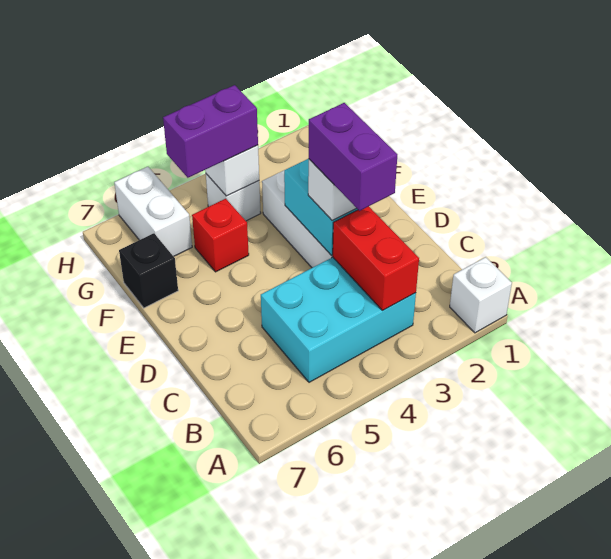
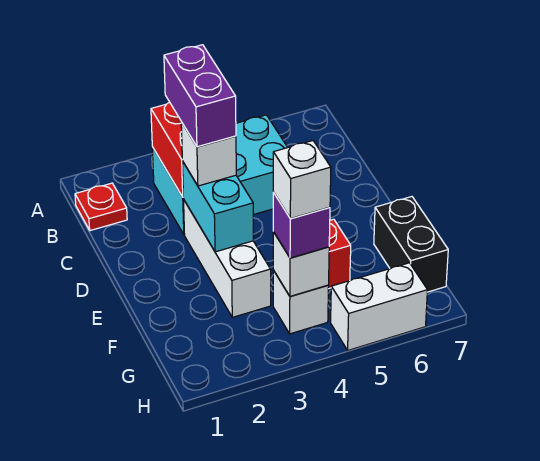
white brick A1 level 1 -> white brick G4 level 4
none -> red plate B1 level 1
black brick F7 level 1 -> black brick F7:G7 level 1
purple brick G4:G5 level 3 -> purple brick G4 level 3
white brick G6:H6 level 1 -> white brick H5:H6 level 1

